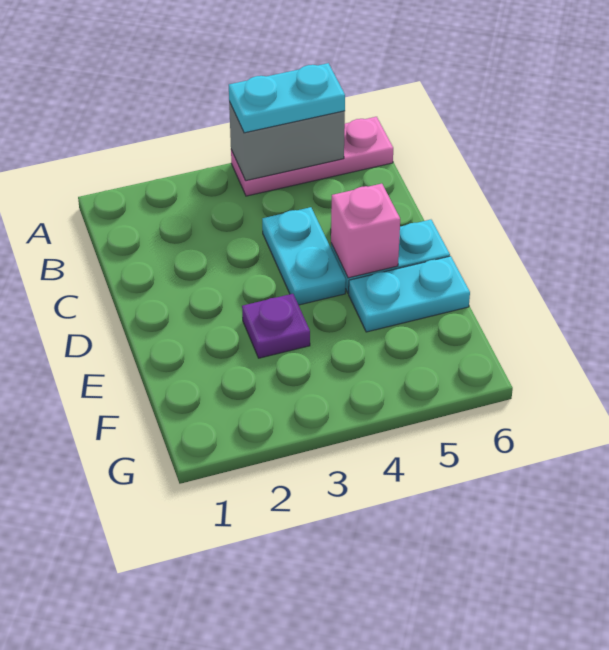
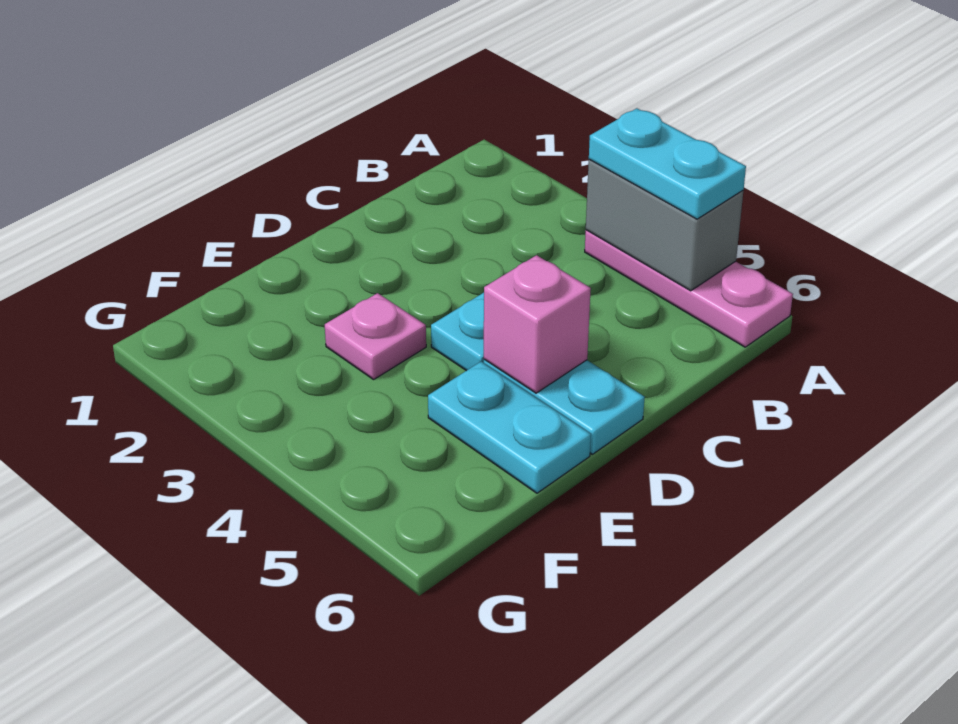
purple plate E3 level 1 -> pink plate E3 level 1

